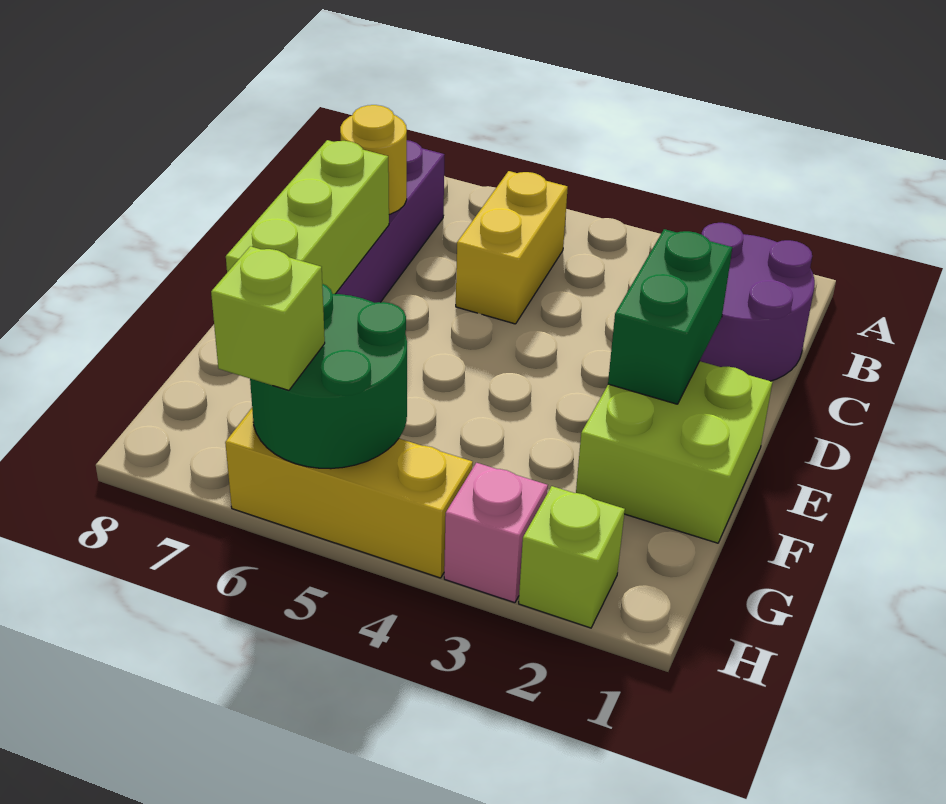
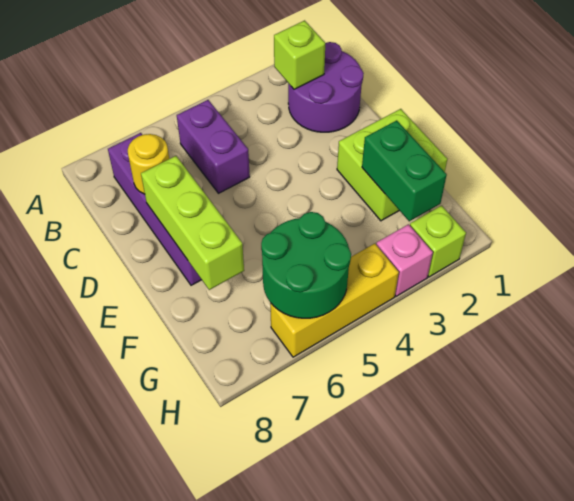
yellow brick B5:C5 level 1 -> purple brick B5:C5 level 1
green brick D2:E2 level 2 -> green brick F2:G2 level 2
lime brick H6 level 3 -> lime brick B2 level 2

